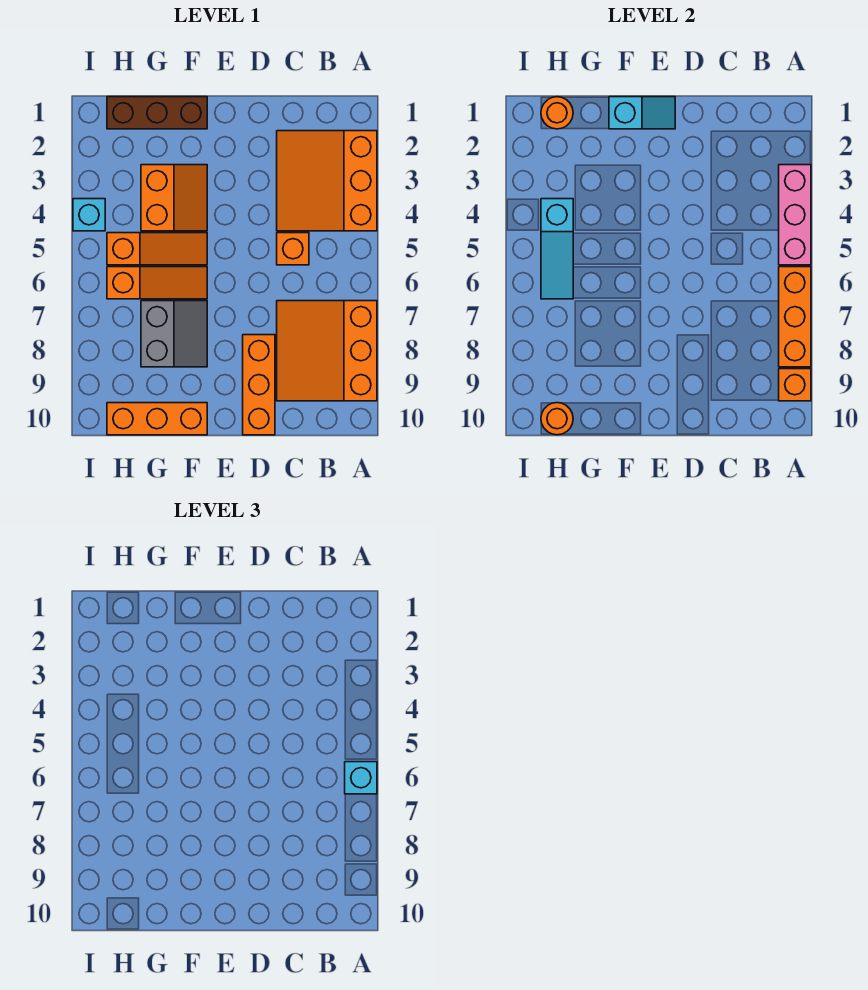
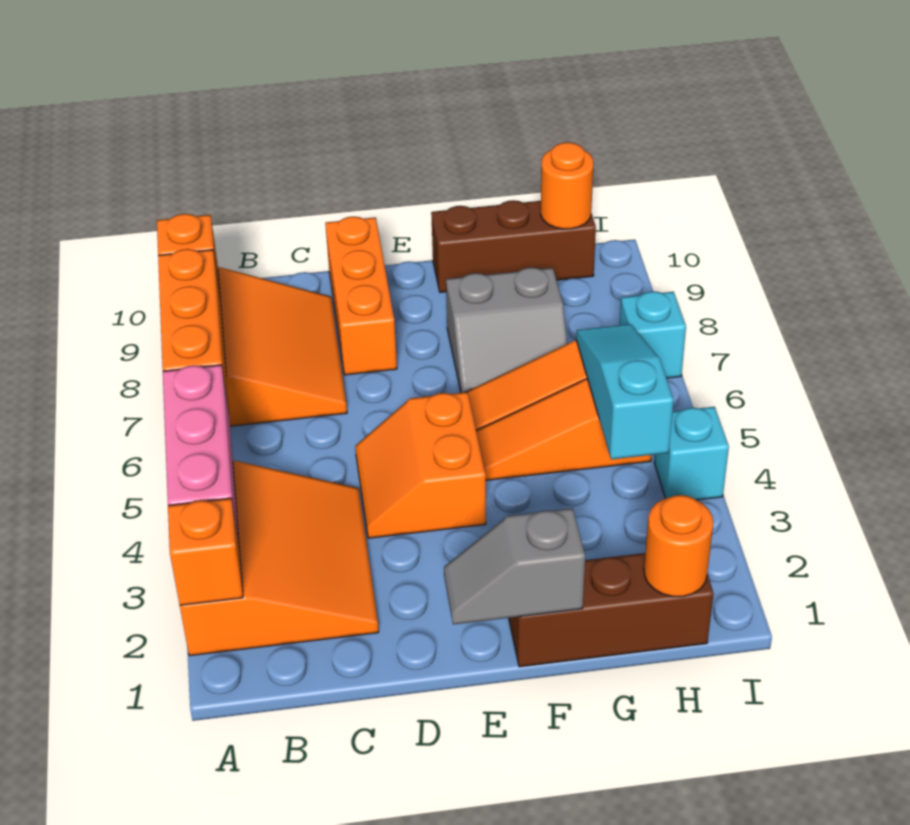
cyan brick A6 level 3 -> cyan brick I7 level 1
orange brick C5 level 1 -> orange brick A2 level 2
cyan slope E1:F1 level 2 top F -> grey slope E1:F1 level 2 top F
orange slope F3:G4 level 1 top G -> orange slope D4:E5 level 1 top E
grey slope F7:G8 level 1 top G -> grey slope F7:G8 level 1 top 8
orange brick F10:H10 level 1 -> brown brick F10:H10 level 1

